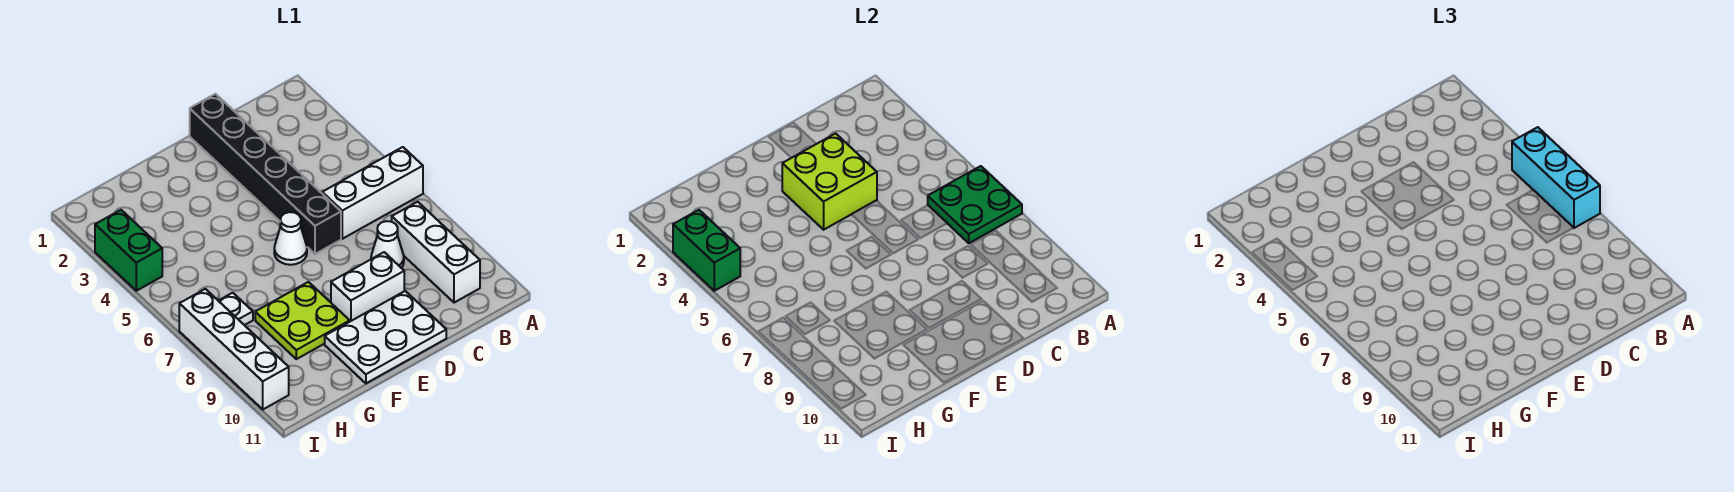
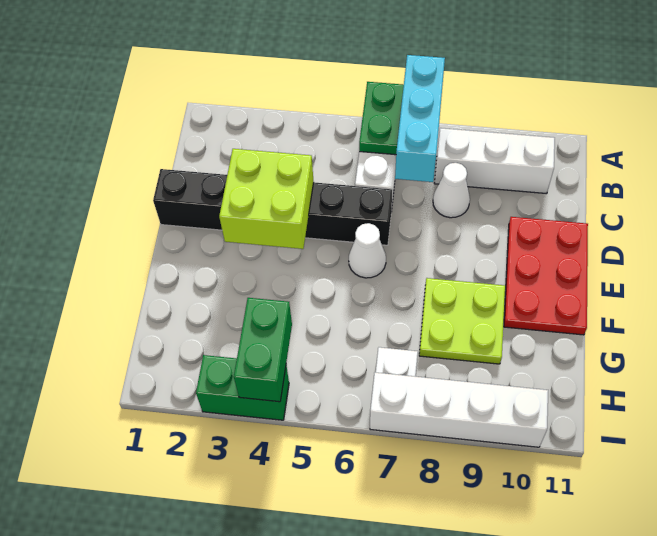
cyan brick A5:A7 level 3 -> cyan brick A7:C7 level 3
white brick D9:E9 level 1 -> none
white plate D10:F11 level 1 -> red plate D10:F11 level 1
green brick I3:I4 level 2 -> green brick H4:I4 level 2

